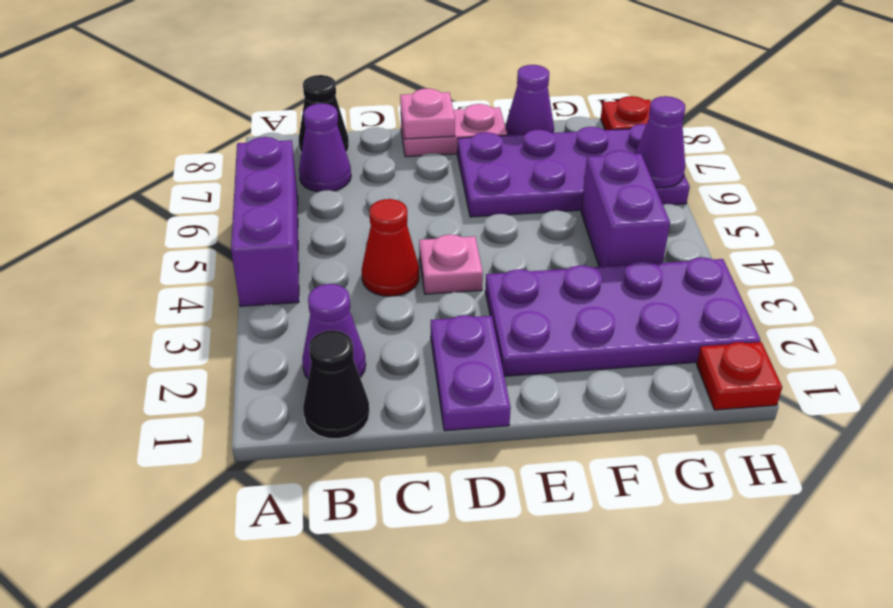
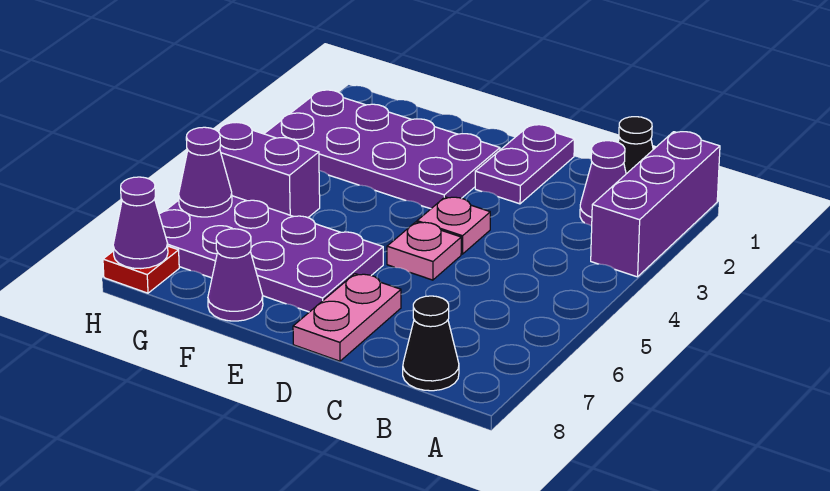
purple brick A4:A6 level 1 -> purple brick A1:A3 level 1
purple cone B7 level 1 -> purple cone H8 level 2
red cone C4 level 1 -> none
pink plate D8:E8 level 1 -> pink plate D7:D8 level 1
pink plate D8 level 2 -> pink plate D5 level 1
purple brick G4:G5 level 1 -> purple brick G5:H5 level 1
red plate H1 level 1 -> none

